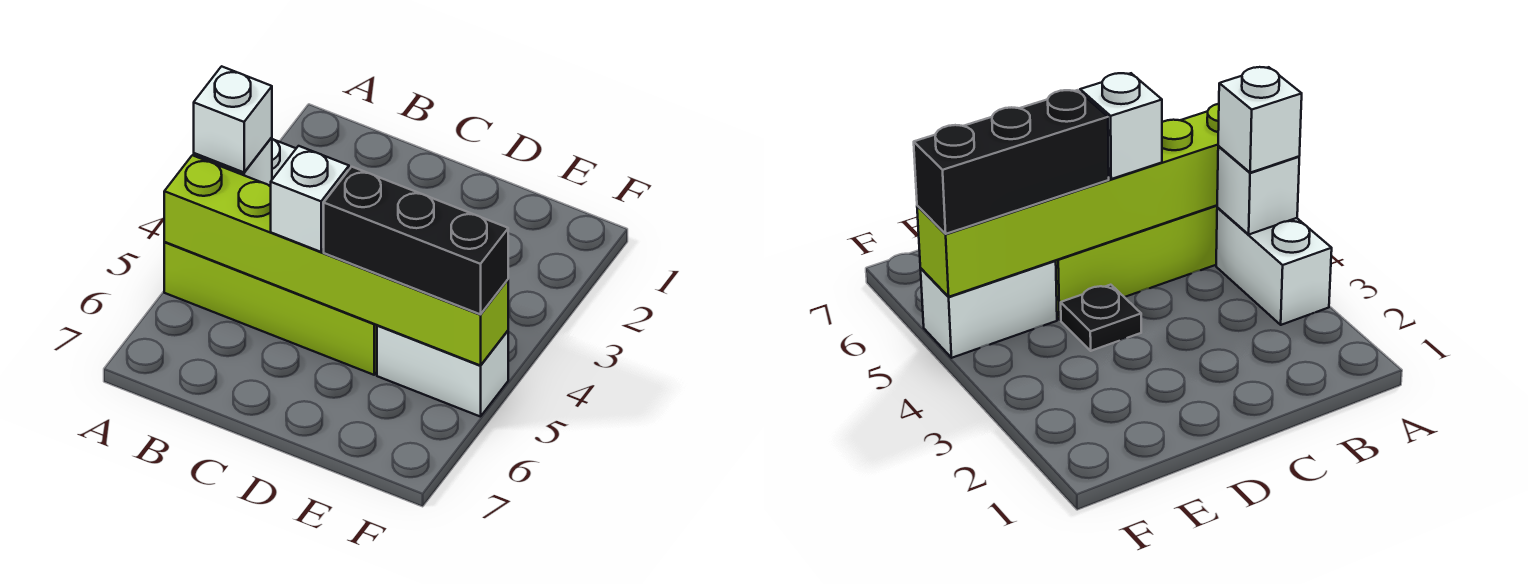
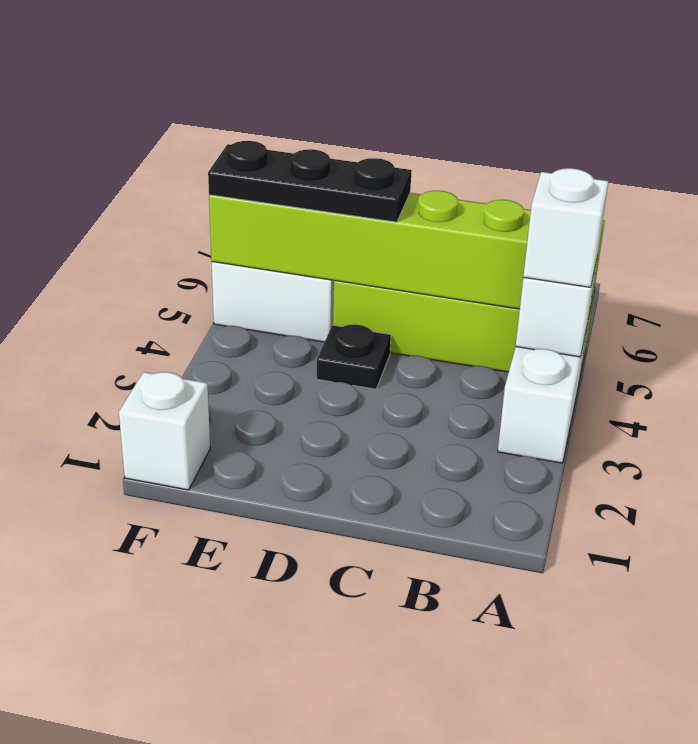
white brick C5 level 3 -> white brick F1 level 1
black brick D5:F5 level 3 -> black plate D5:F5 level 3

